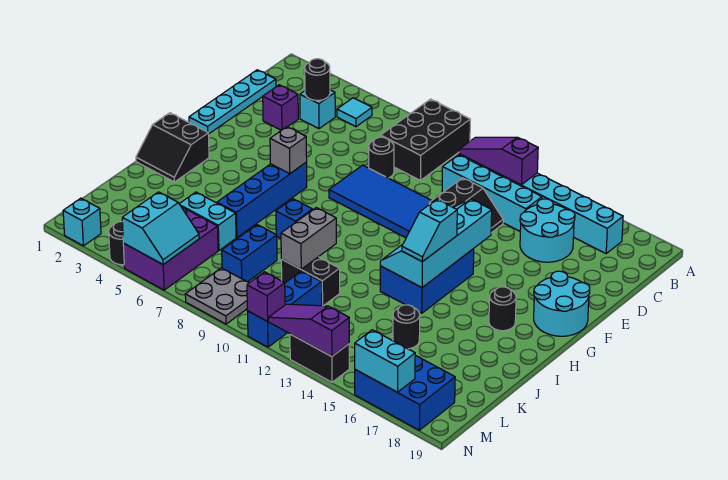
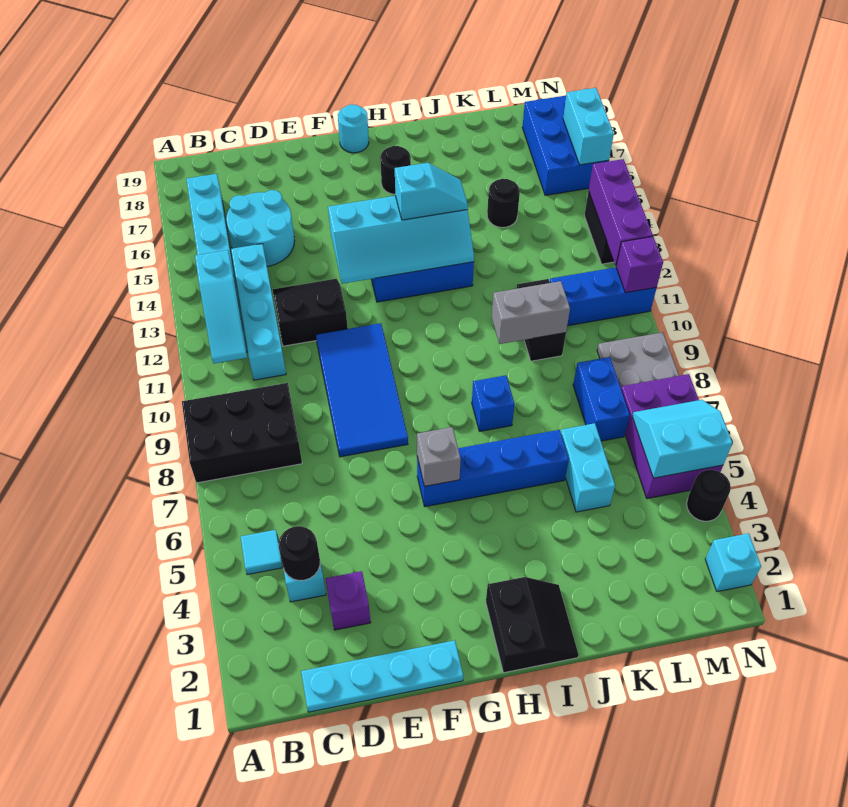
purple slope B11:B13 level 2 top 13 -> cyan slope B11:B13 level 2 top 13
black round brick D8 level 1 -> none
cyan round brick F18:G19 level 1 -> cyan round brick G19 level 1
blue brick K8:L8 level 1 -> blue brick L7:L8 level 1
purple brick L5:N6 level 1 -> purple brick M5:N7 level 1
purple slope N12:N14 level 2 top 14 -> purple brick N12:N14 level 2

